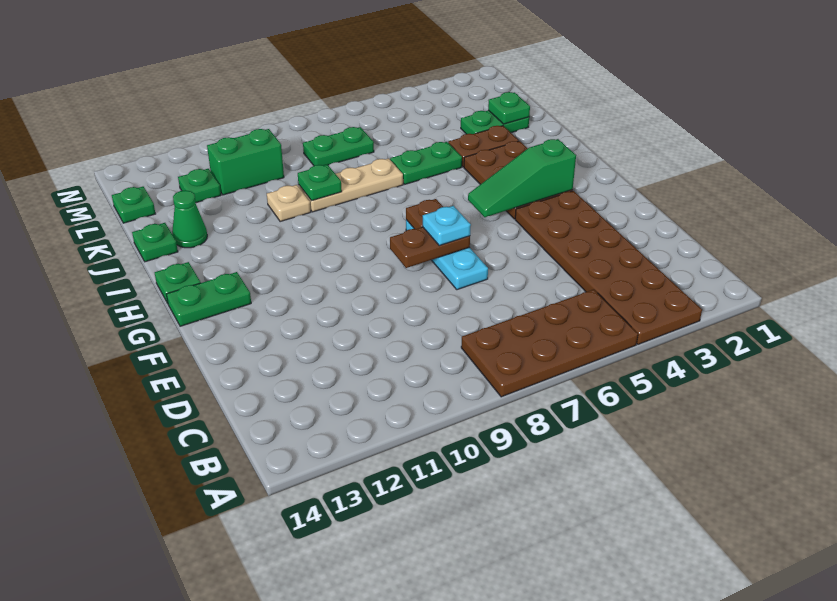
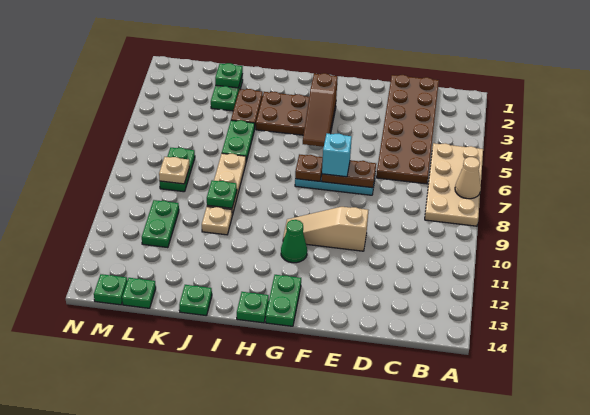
brown plate A3:F4 level 1 -> brown plate C1:D6 level 1
brown plate A5:B8 level 1 -> tan plate A5:B8 level 1
none -> tan cone A7 level 2
none -> tan slope E10:G10 level 1 top E
brown plate F7:F8 level 2 -> brown plate E7:F7 level 2
cyan plate F7 level 3 -> cyan brick F7 level 3
green slope G3:G5 level 2 top 3 -> brown slope G3:G5 level 2 top 3
green cone J13 level 1 -> green cone G11 level 1
none -> tan plate L8 level 2
green brick L10:L11 level 1 -> green plate L10:L11 level 1
green plate L12 level 1 -> green plate M14 level 1

